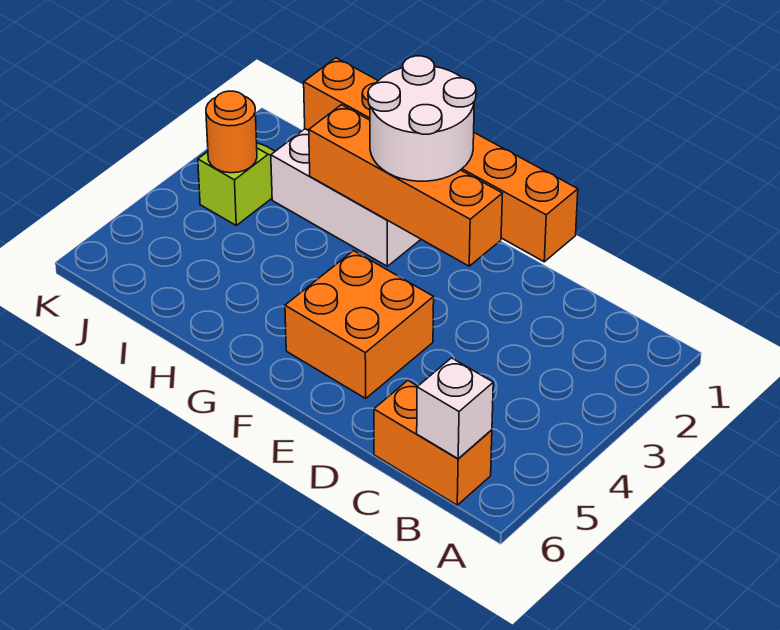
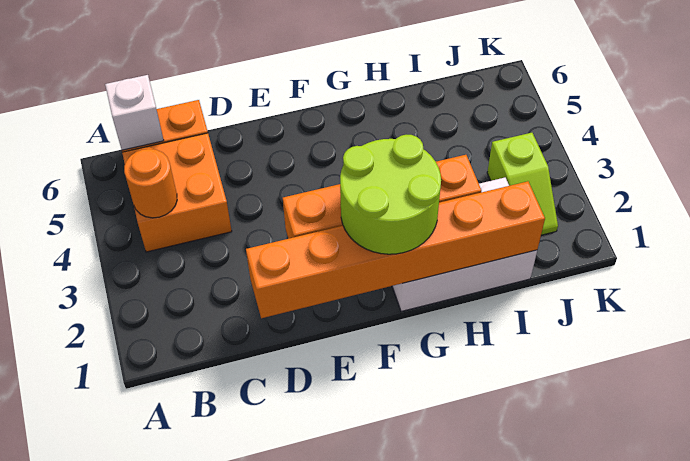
orange brick E4:F5 level 1 -> orange brick B4:C5 level 1
white round brick F1:G2 level 3 -> lime round brick F1:G2 level 3
orange round brick J3 level 2 -> orange round brick B4 level 2

